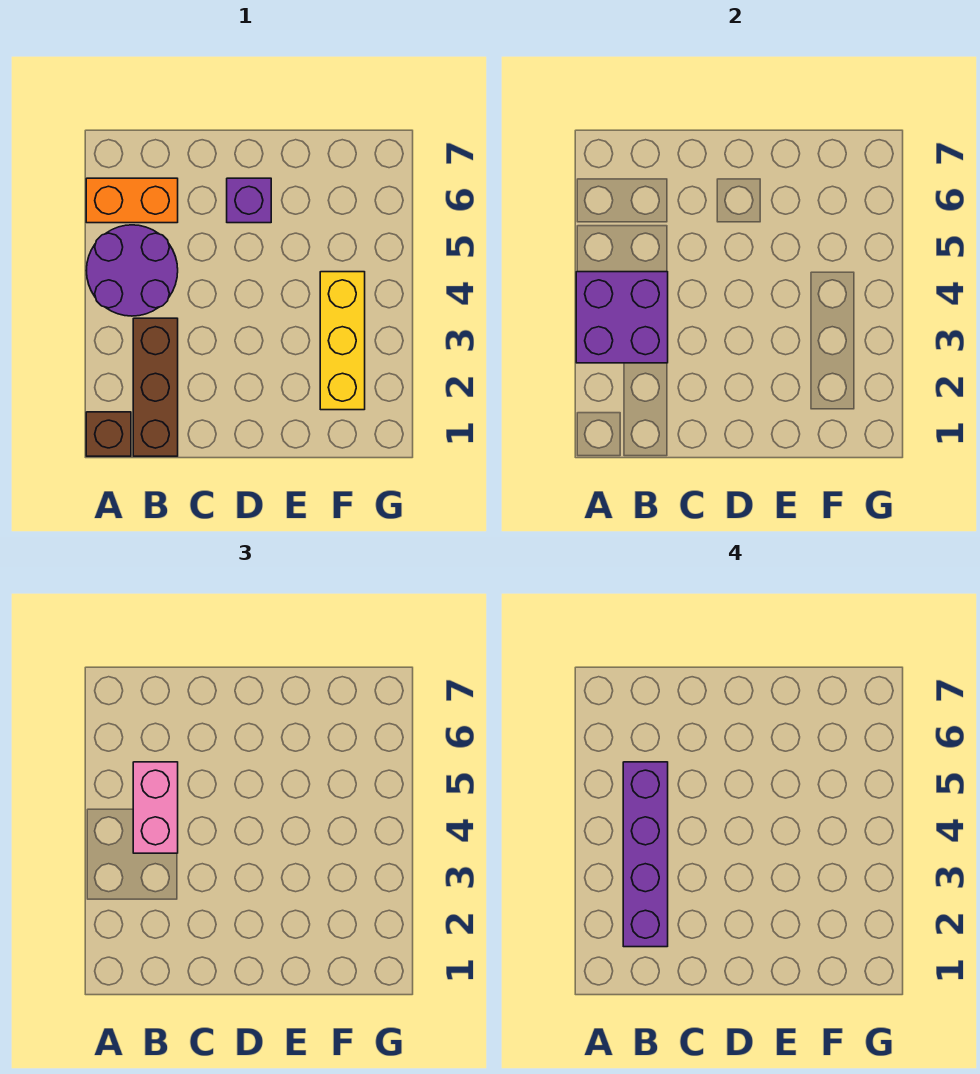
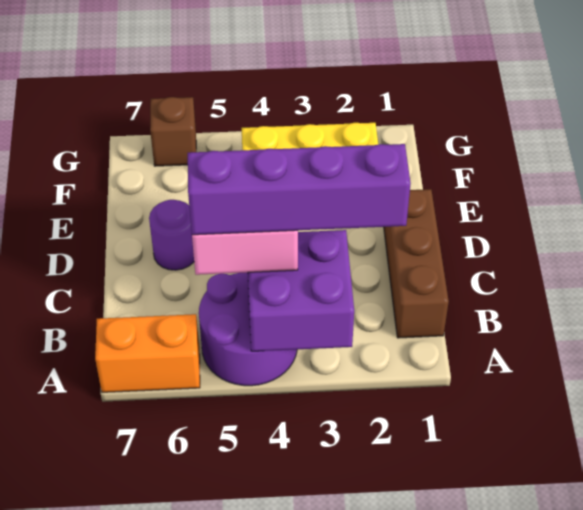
brown brick A1 level 1 -> brown brick G6 level 1
orange brick A6:B6 level 1 -> orange brick A6:A7 level 1
brown brick B1:B3 level 1 -> brown brick B1:D1 level 1
purple brick D6 level 1 -> purple round brick D6 level 1

